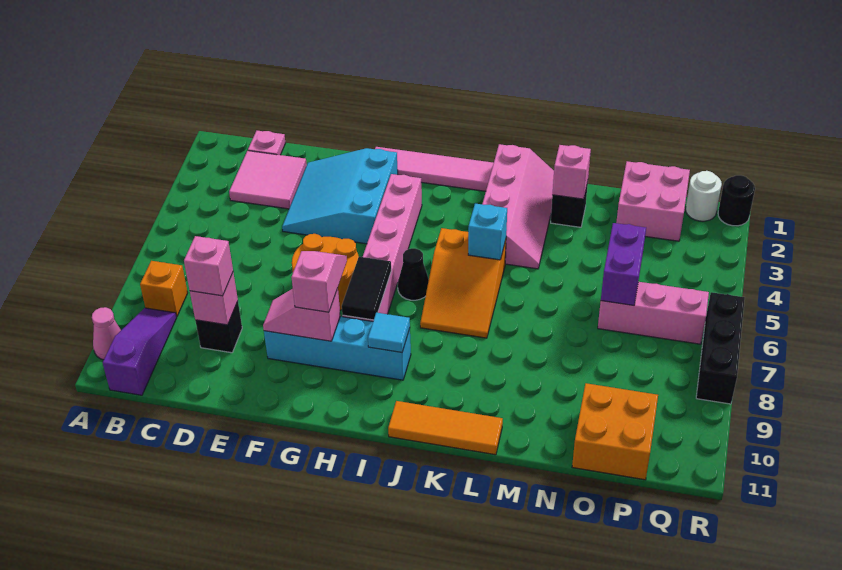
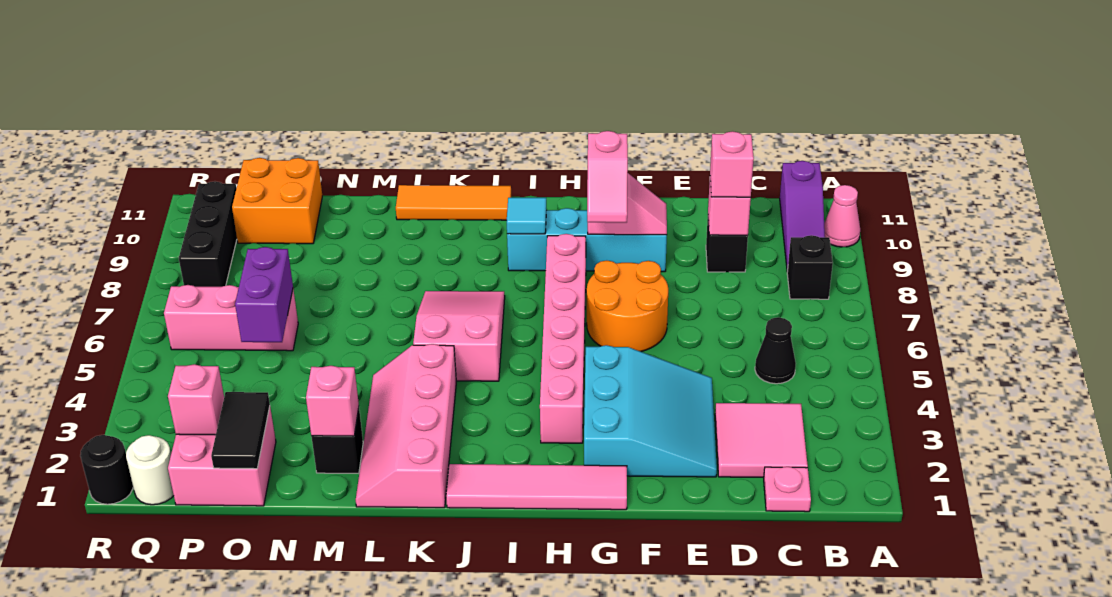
orange brick B8 level 1 -> black brick B8 level 1
black tile H7:H8 level 2 -> black tile O1:O2 level 2
black cone I6 level 1 -> black cone C5 level 1
orange slope J5:K7 level 1 top 5 -> pink slope J5:K7 level 1 top 5
cyan brick K5 level 2 -> none
none -> pink brick P2 level 2
black brick R6:R8 level 1 -> black brick Q8:Q10 level 1

